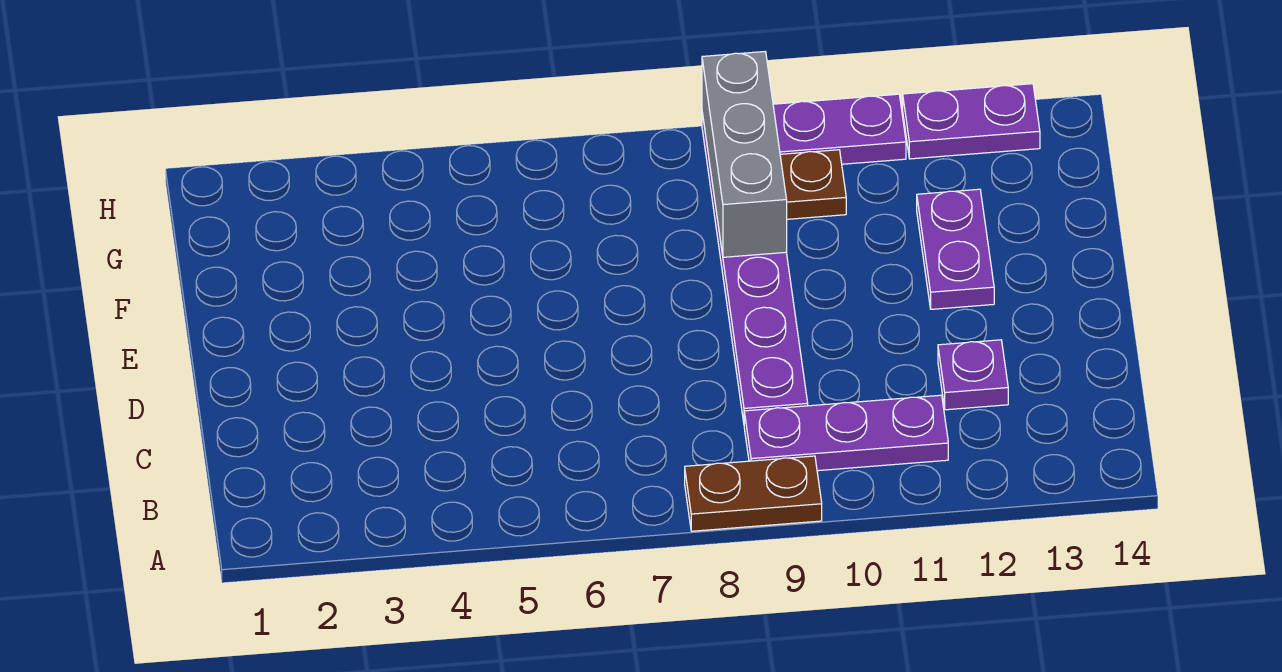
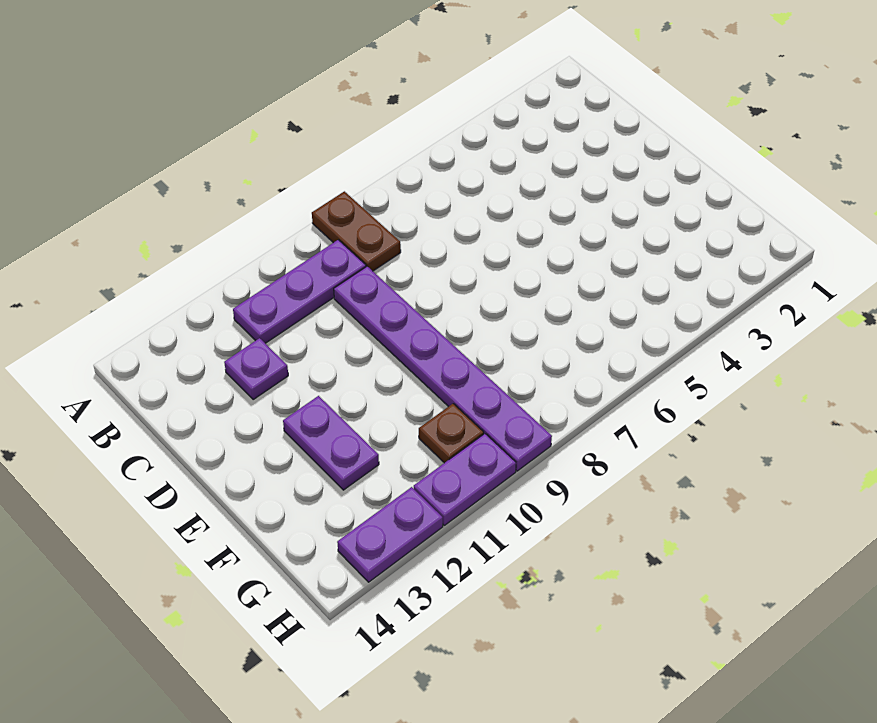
brown plate A8:A9 level 1 -> brown plate A8:B8 level 1
grey brick F9:H9 level 2 -> none

